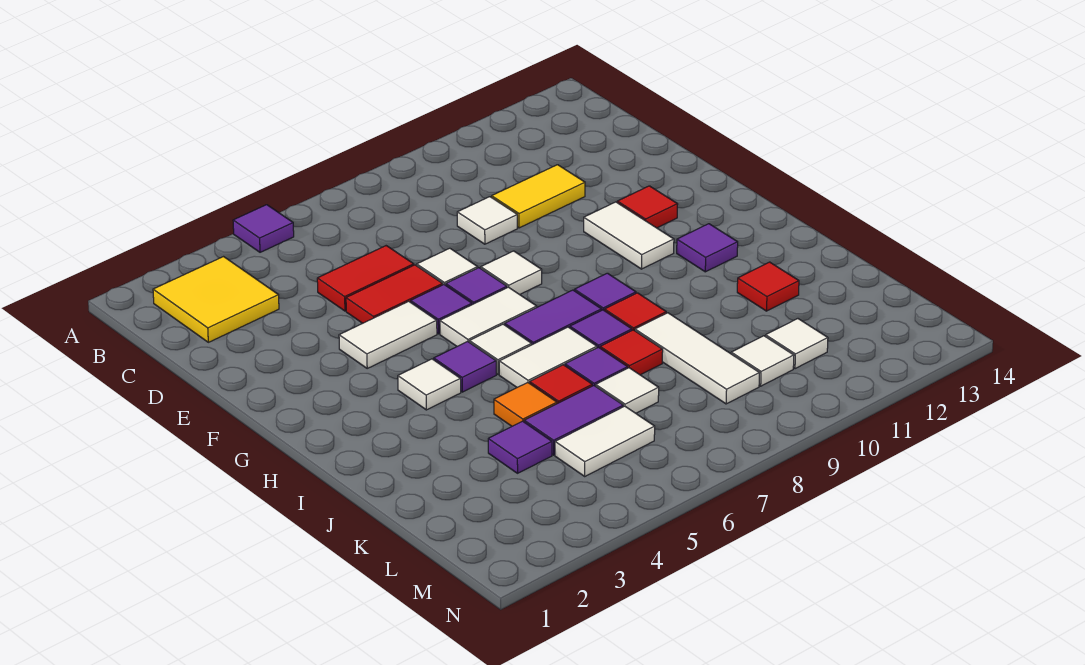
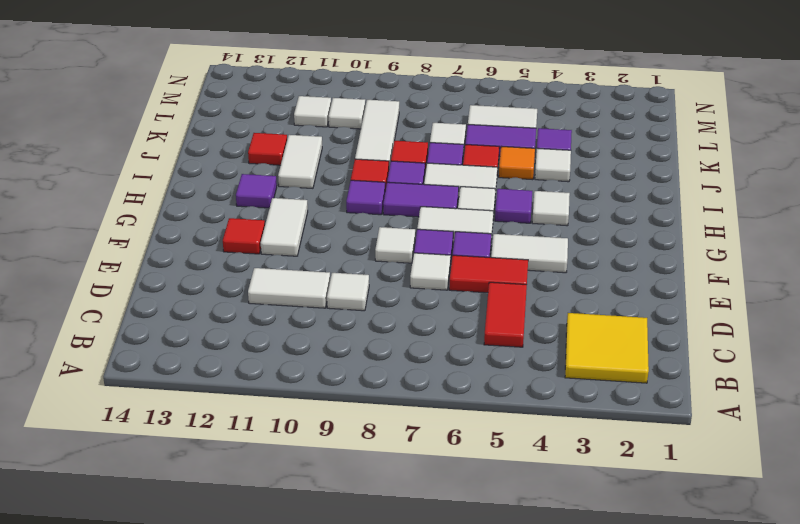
purple tile A5 level 1 -> none
red tile D5:D6 level 1 -> red tile C5:D5 level 1
yellow tile D10:D11 level 1 -> white tile D10:D11 level 1
none -> white tile I11:J11 level 1
none -> white tile J4 level 1

